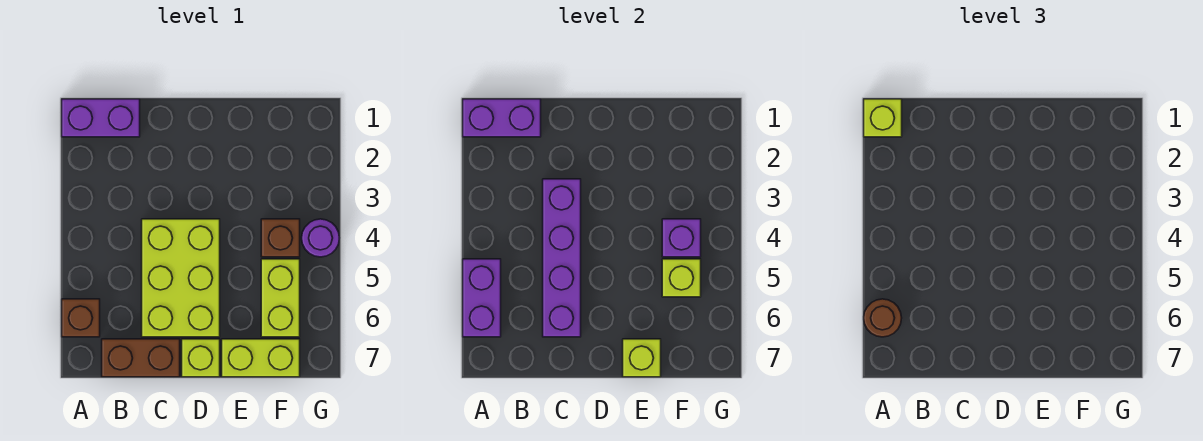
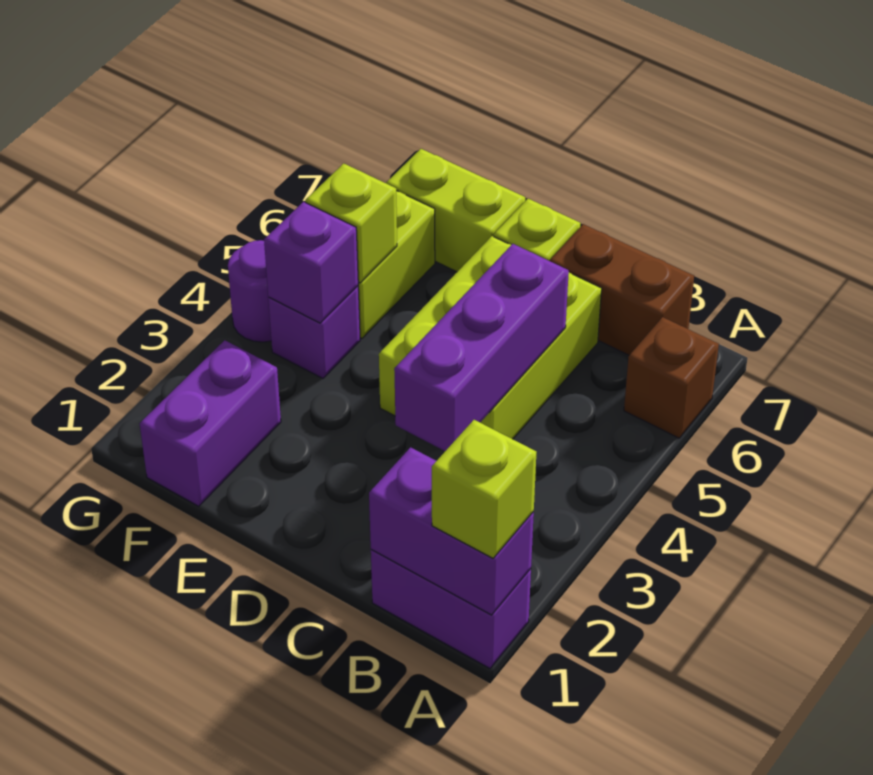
purple brick A5:A6 level 2 -> purple brick F1:F2 level 1
brown round brick A6 level 3 -> none
purple brick C3:C6 level 2 -> purple brick C3:C5 level 2
lime brick E7 level 2 -> none
brown brick F4 level 1 -> purple brick F4 level 1

